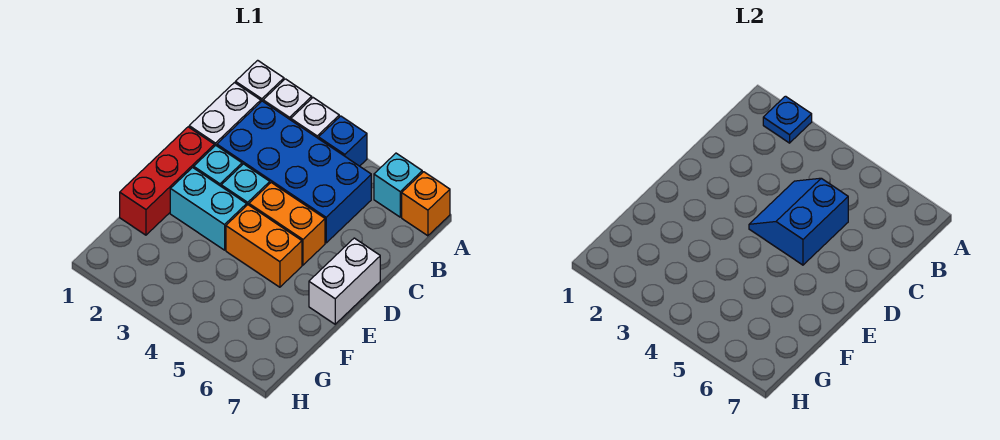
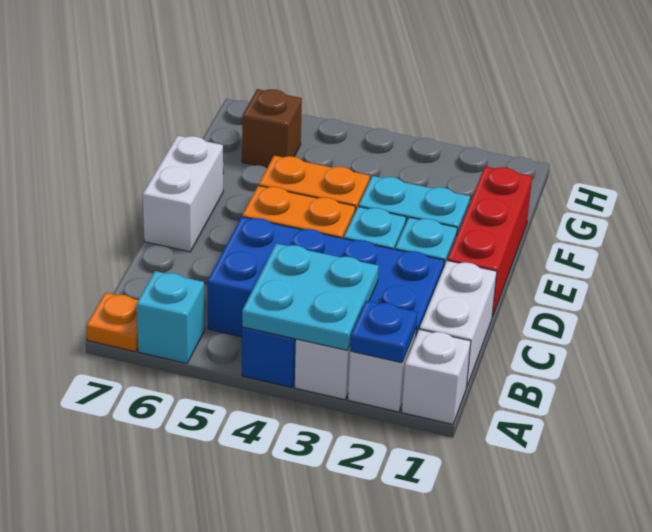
none -> cyan plate A3:B4 level 2
orange brick A7 level 1 -> orange plate A7 level 1
blue slope C4:D5 level 2 top 5 -> none
none -> brown brick G6 level 1

